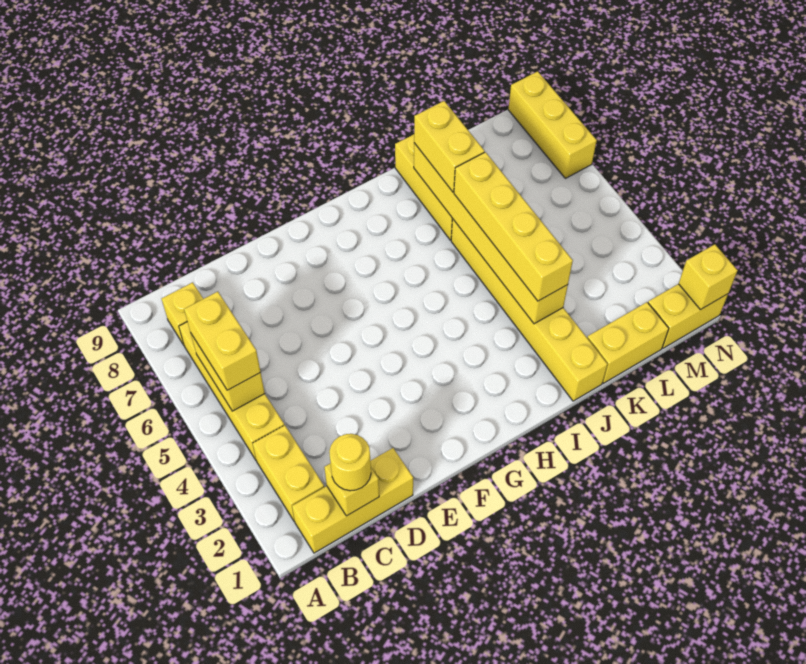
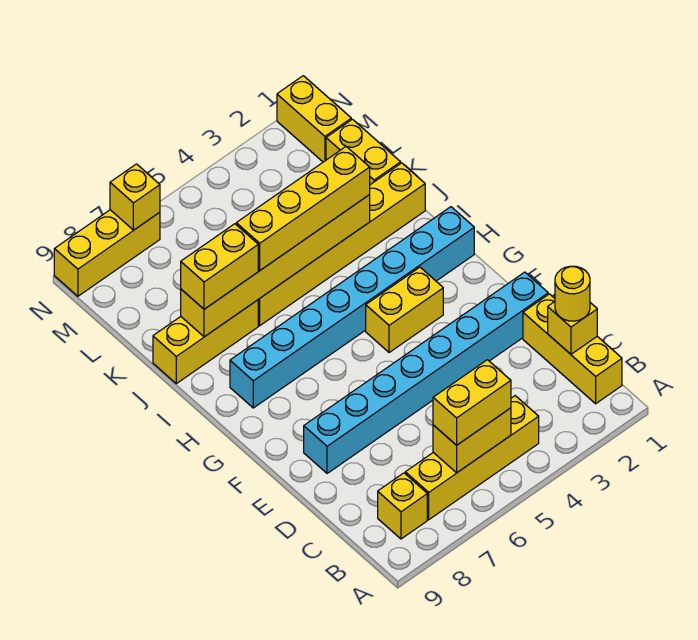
yellow brick B2:B3 level 1 -> yellow brick G3:G4 level 1
none -> cyan brick E1:E8 level 1
none -> cyan brick H1:H8 level 1
yellow brick N1 level 2 -> yellow brick N7 level 2

